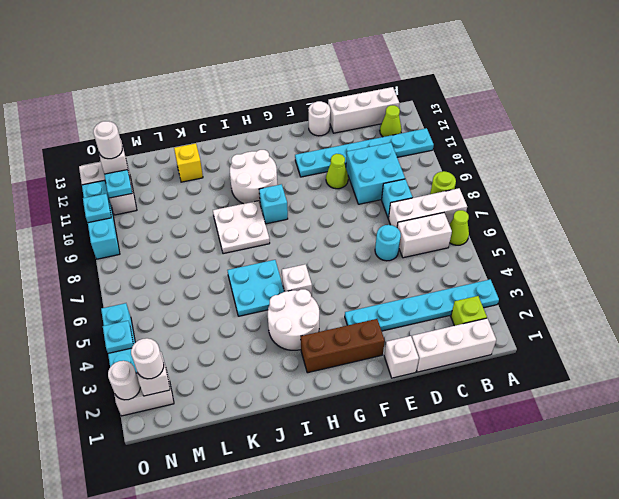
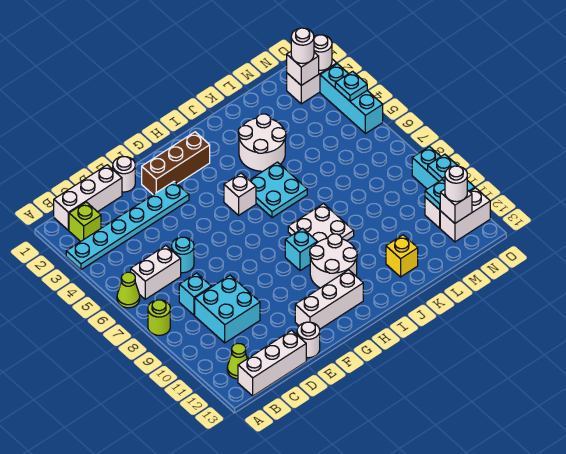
white brick A7:C7 level 1 -> white brick F12:H12 level 1
cyan plate A11:F11 level 1 -> none
white brick E1 level 1 -> white round brick E1 level 1
lime cone E10 level 1 -> none
white round brick H3:I4 level 1 -> white round brick J3:K4 level 1

